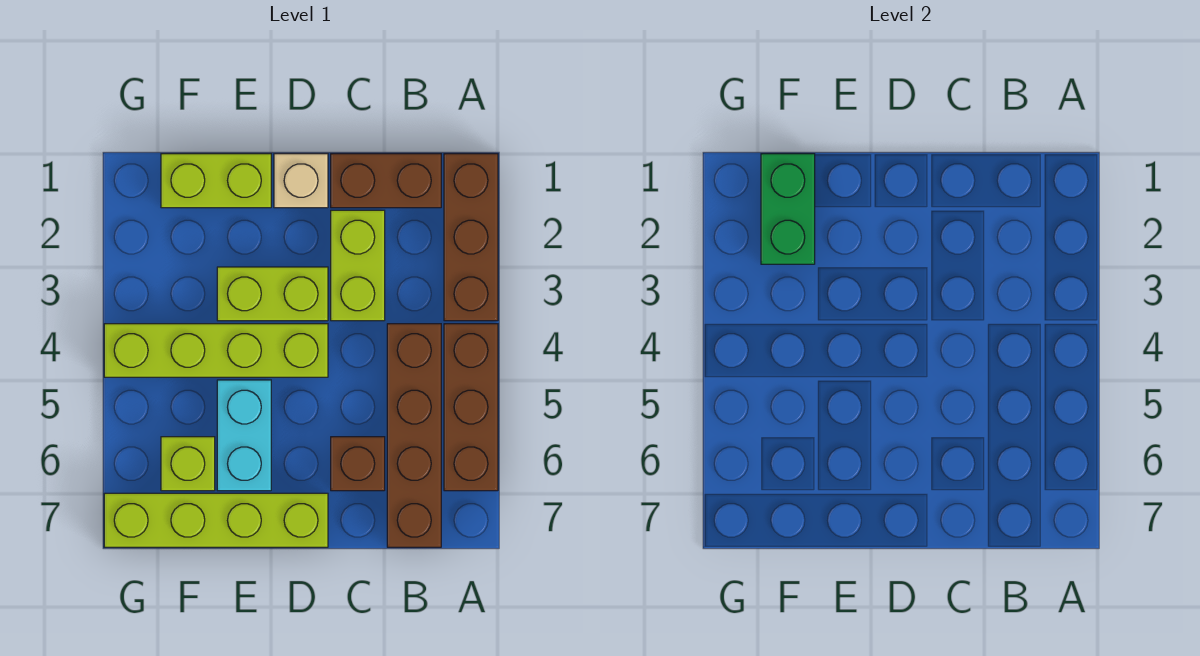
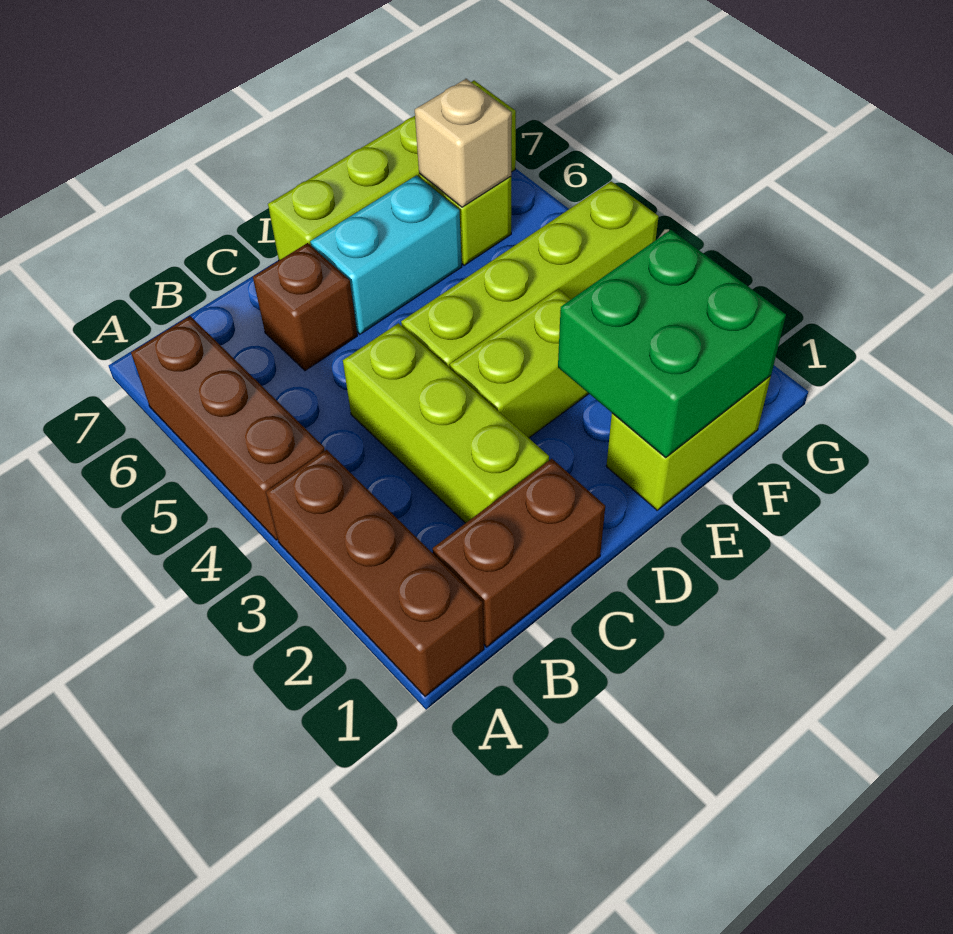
brown brick B4:B7 level 1 -> none
lime brick C2:C3 level 1 -> lime brick C2:C4 level 1
tan brick D1 level 1 -> tan brick F6 level 2
cyan brick E5:E6 level 1 -> cyan brick D6:E6 level 1
green brick F1:F2 level 2 -> green brick E1:F2 level 2

